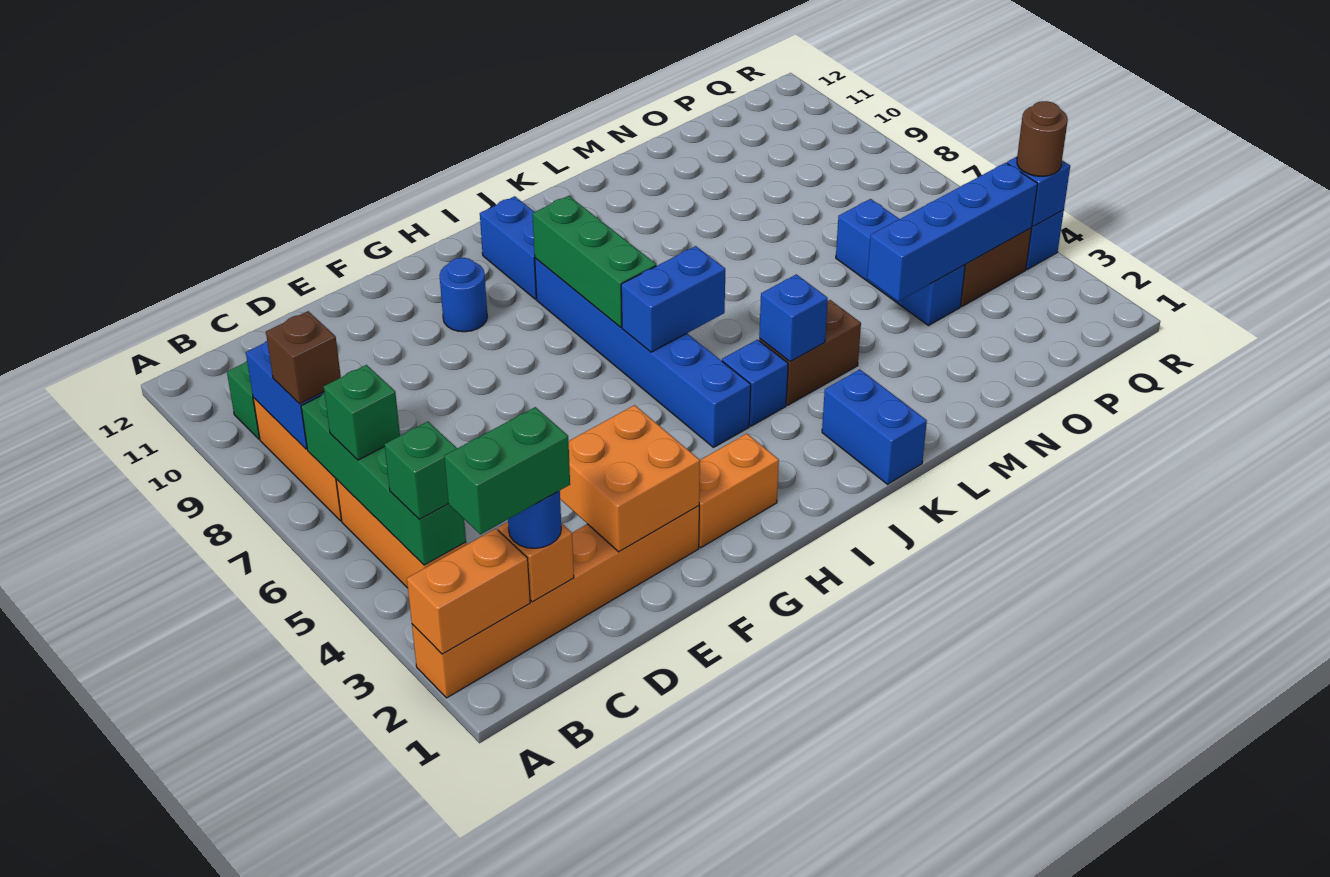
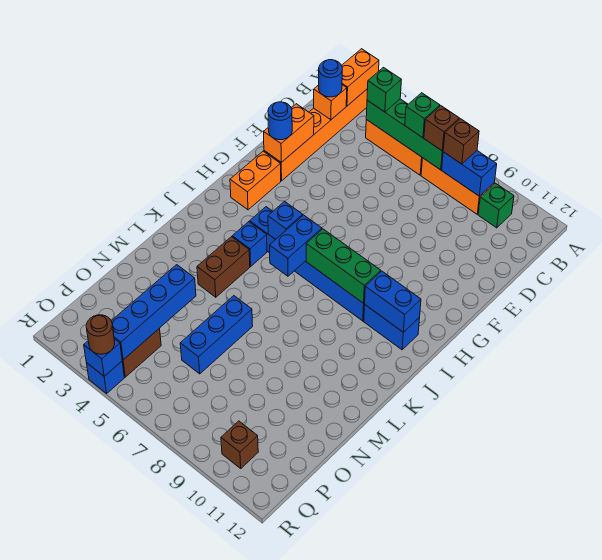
green brick B2:C2 level 4 -> none
none -> brown brick B7 level 3
orange brick E2:F3 level 2 -> orange brick E2:F2 level 2
blue round brick G10 level 1 -> blue round brick F2 level 3
blue brick K1:K2 level 1 -> blue brick I10:I11 level 2
blue brick K4 level 2 -> blue brick I5 level 2
blue brick O4:O6 level 1 -> blue brick M6:O6 level 1
none -> brown brick Q10 level 1

